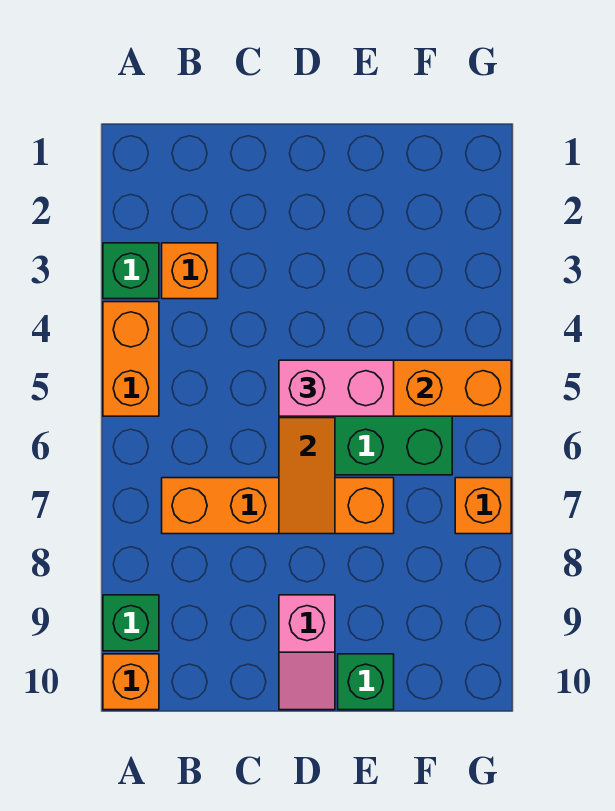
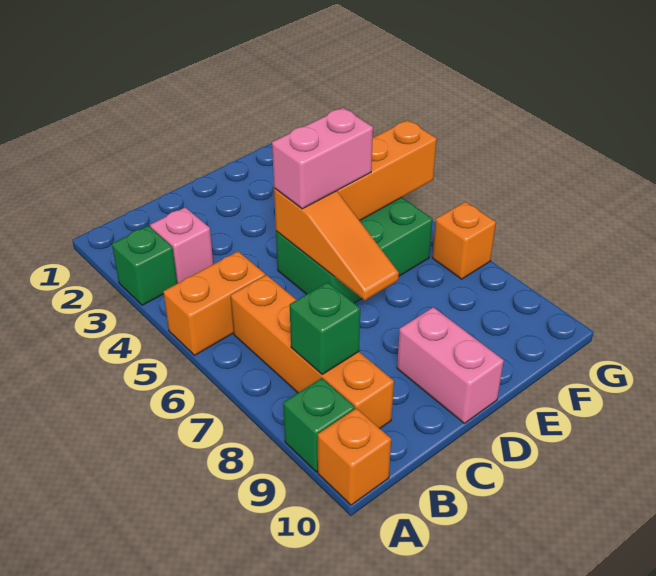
orange brick A4:A5 level 1 -> orange brick A5:B5 level 1
orange brick B3 level 1 -> pink brick B3 level 1
orange brick B7:E7 level 1 -> orange brick B6:B9 level 1
pink slope D9:D10 level 1 top 9 -> pink brick D9:D10 level 1
green brick E10 level 1 -> green brick B8 level 2

